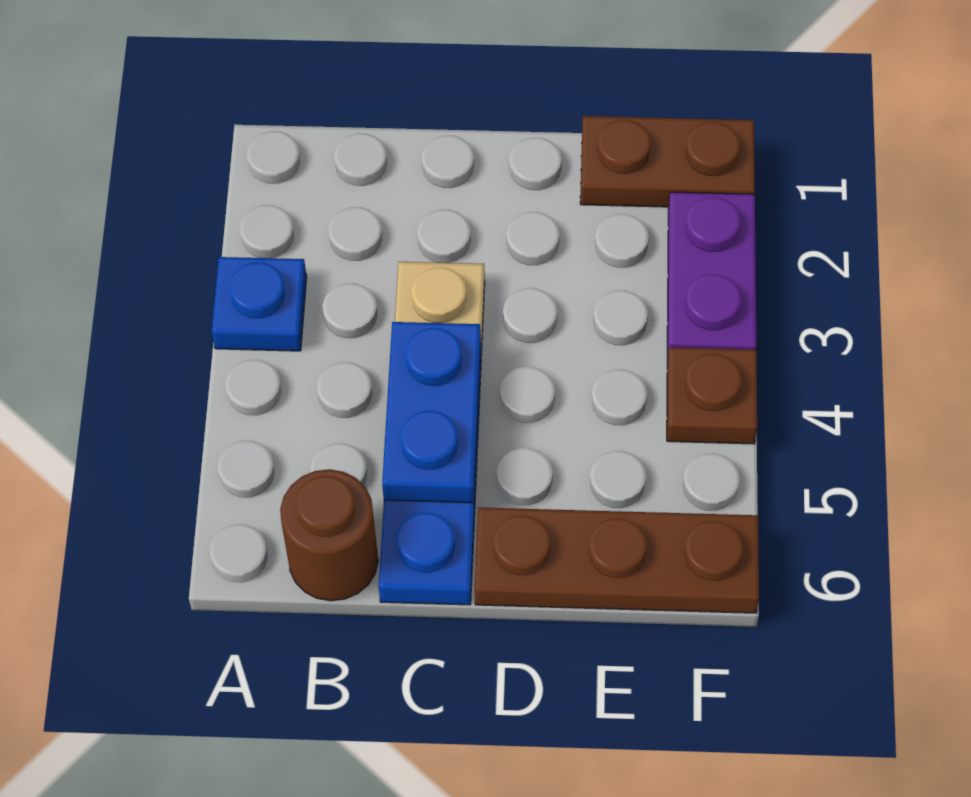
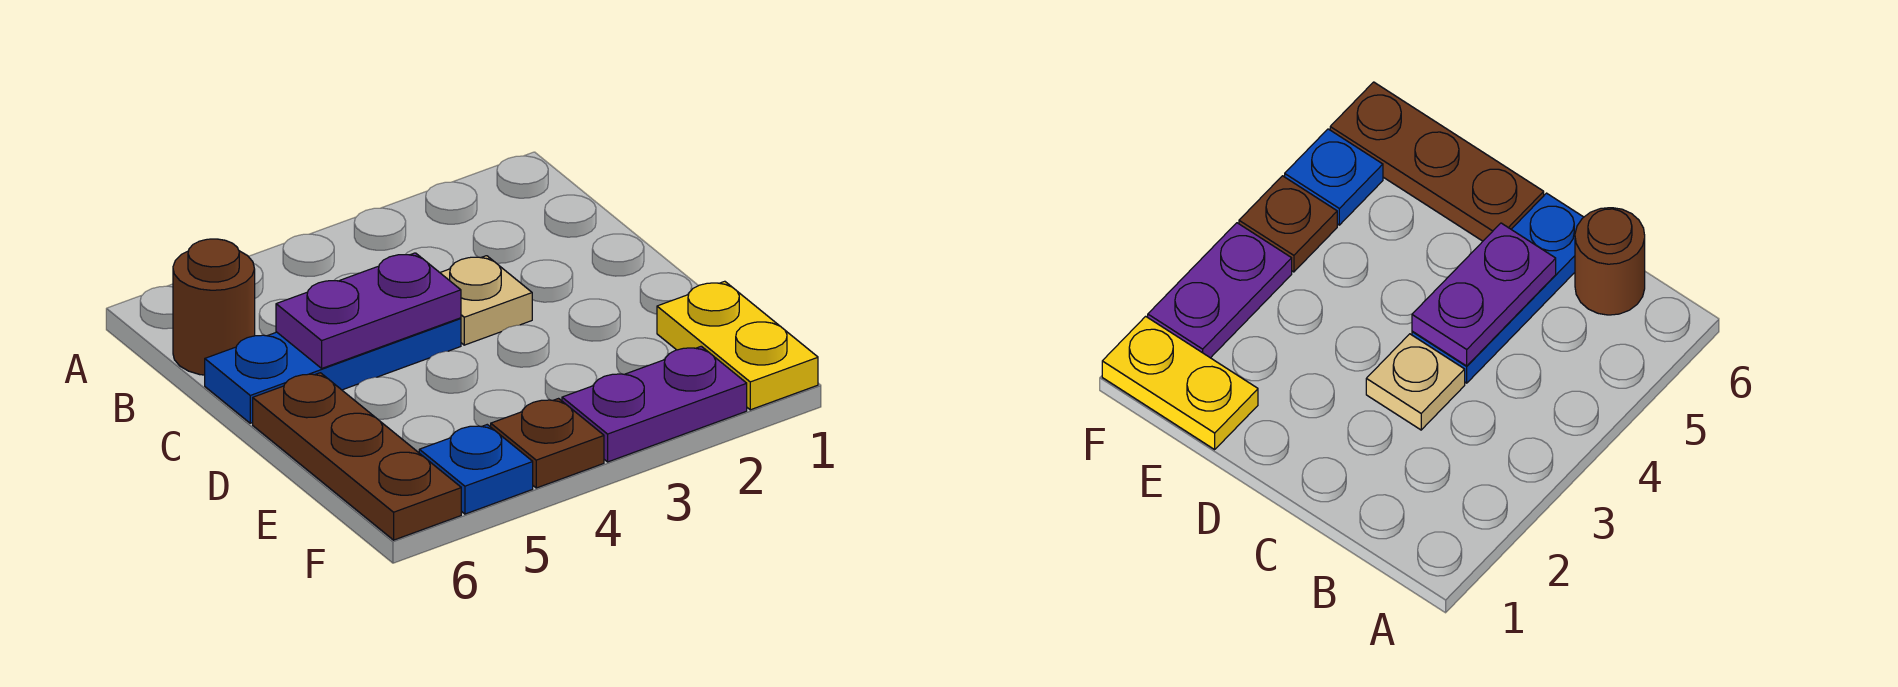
blue plate A3 level 1 -> blue plate F5 level 1
blue plate C4:C5 level 2 -> purple plate C4:C5 level 2
brown plate E1:F1 level 1 -> yellow plate E1:F1 level 1

